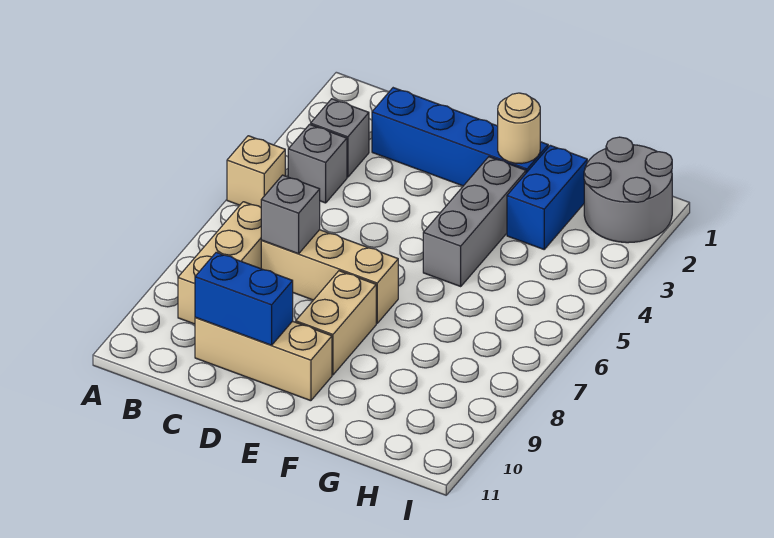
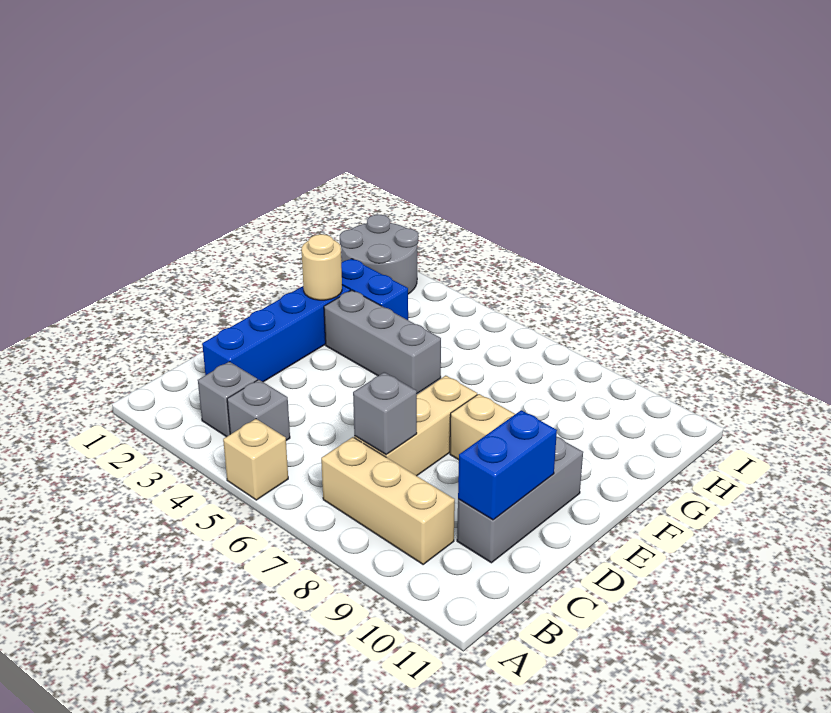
tan brick C10:E10 level 1 -> grey brick C10:E10 level 1

